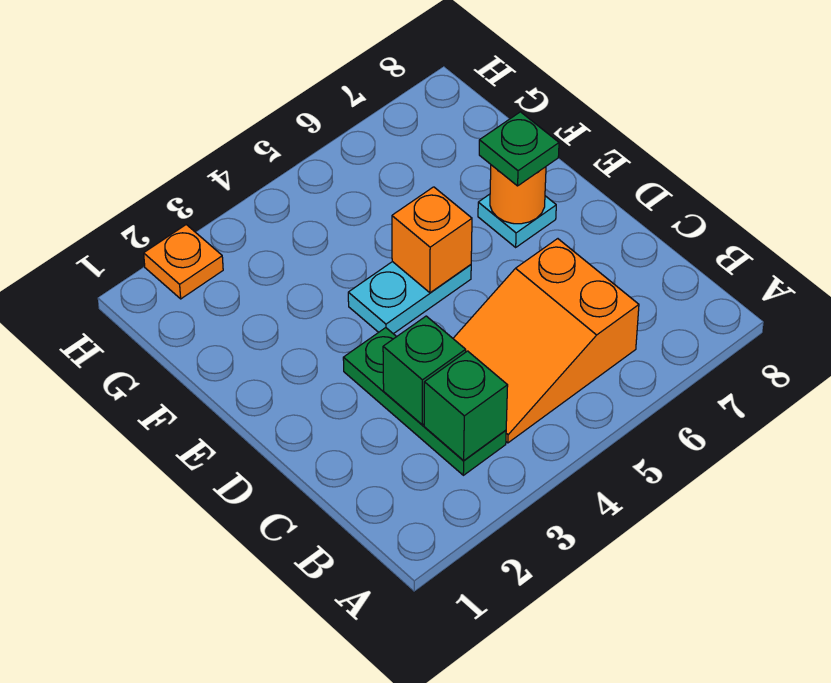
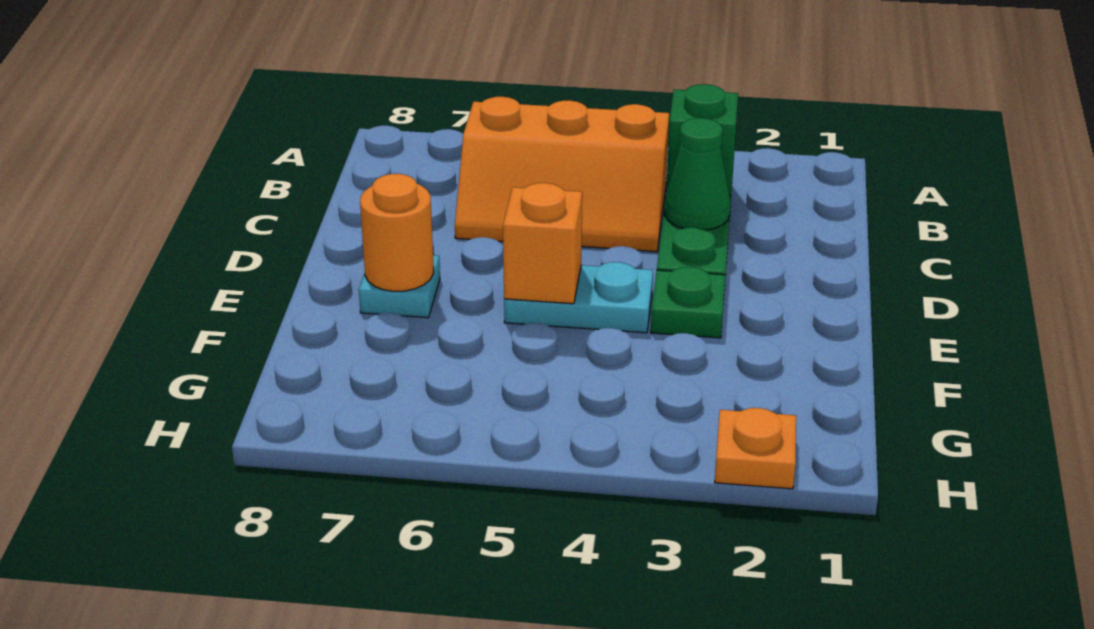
orange slope B4:C6 level 1 top 6 -> orange slope B4:C6 level 1 top B
green brick C3 level 2 -> green cone C3 level 2
green plate E7 level 3 -> green plate E3 level 1

